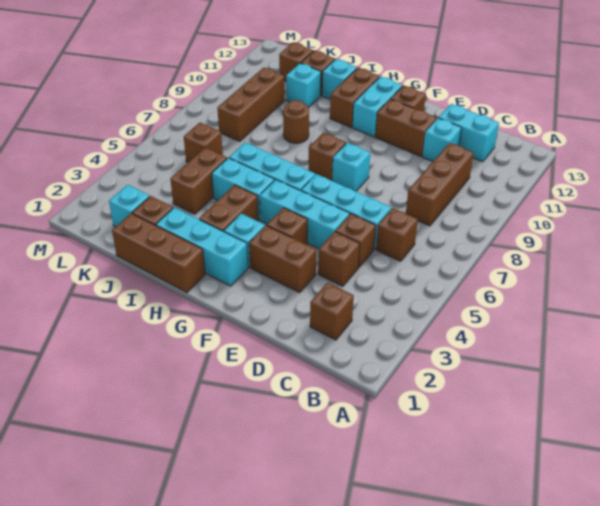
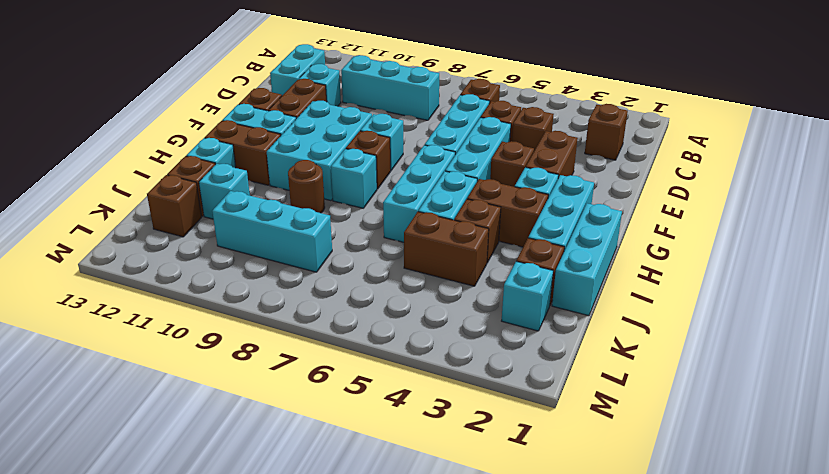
brown brick C8:C10 level 1 -> cyan brick C8:C10 level 1
none -> cyan brick F9:H10 level 1
brown brick H1:J1 level 1 -> cyan brick H1:J1 level 1
none -> cyan brick H8 level 1
brown brick K6 level 1 -> brown brick I4 level 1
brown brick K8:K10 level 1 -> cyan brick K8:K10 level 1

